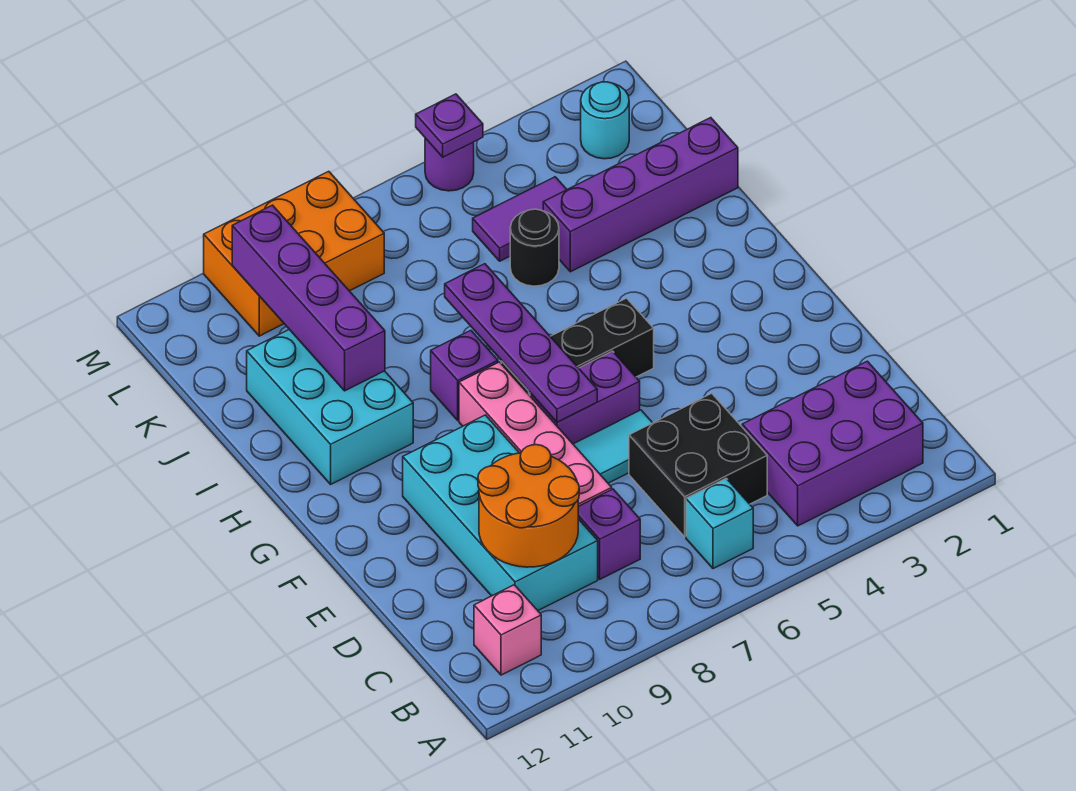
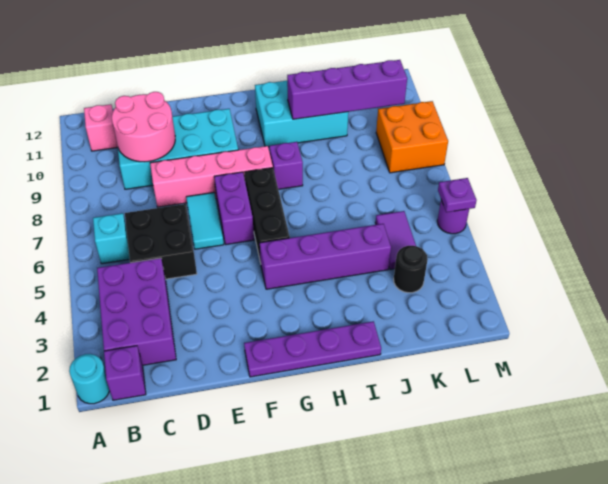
purple brick C8 level 1 -> purple brick B1 level 1
orange round brick C9:D10 level 2 -> pink round brick C9:D10 level 2
purple plate F7:I7 level 2 -> purple plate F1:I1 level 1
purple brick J1:J4 level 1 -> purple brick G4:J4 level 1
black round brick J5 level 1 -> black round brick K3 level 1
cyan round brick L2 level 1 -> cyan round brick A1 level 1
orange brick L8:M10 level 1 -> orange brick L8:M9 level 1

